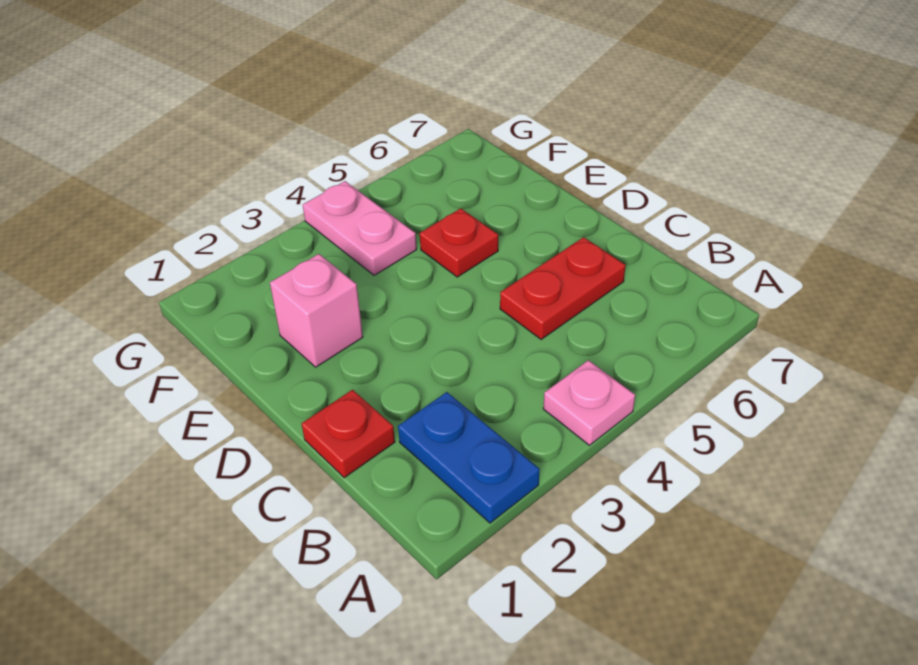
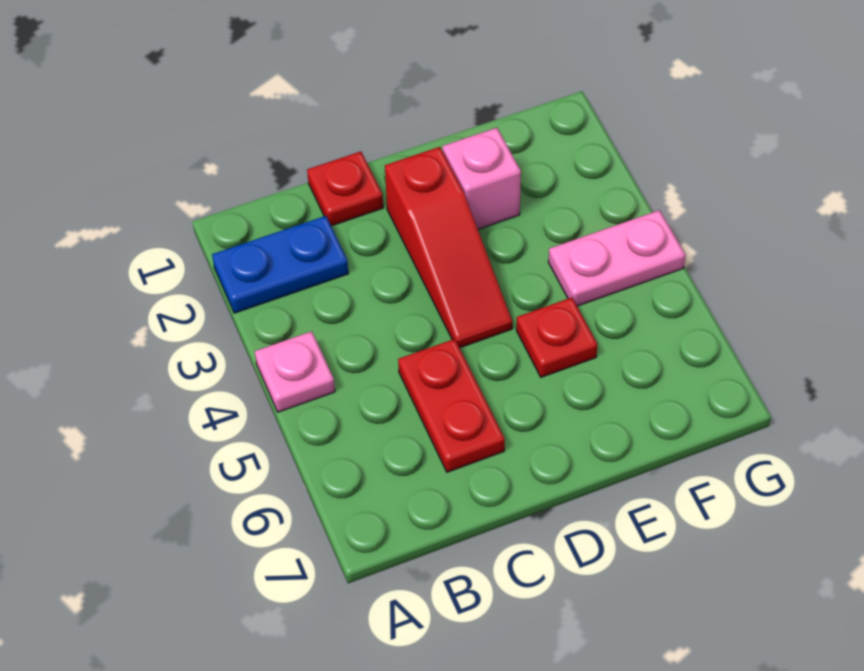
none -> red slope D2:D4 level 1 top 2

